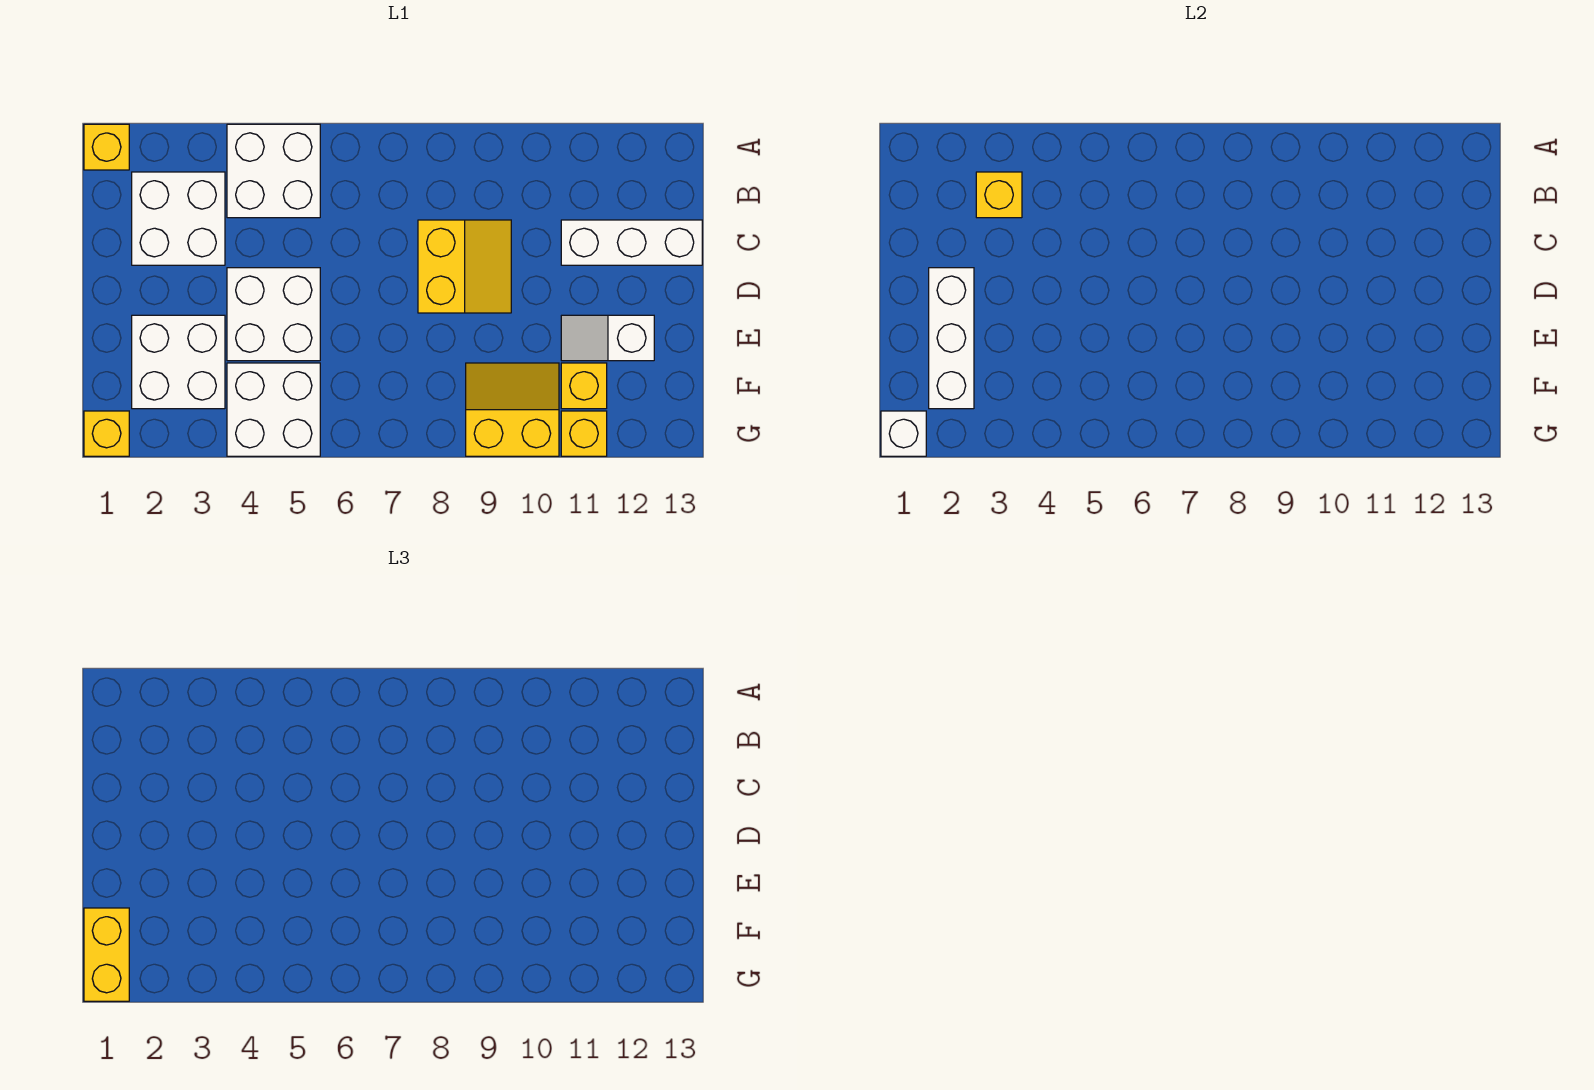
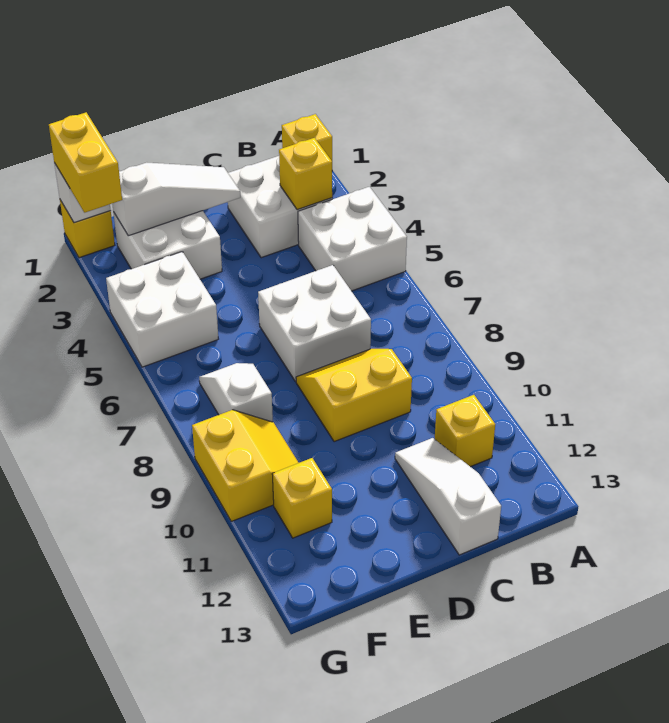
yellow slope C8:D9 level 1 top 8 -> yellow slope C8:D9 level 1 top 9
white brick C11:C13 level 1 -> white slope C11:C13 level 1 top 13
white brick D2:F2 level 2 -> white slope D2:F2 level 2 top F
white brick D4:E5 level 1 -> white brick C6:D7 level 1
white slope E11:E12 level 1 top 12 -> white slope F7:F8 level 1 top 8
yellow brick F1:G1 level 3 -> yellow brick G1:G2 level 3
yellow brick G11 level 1 -> yellow brick B11 level 1

